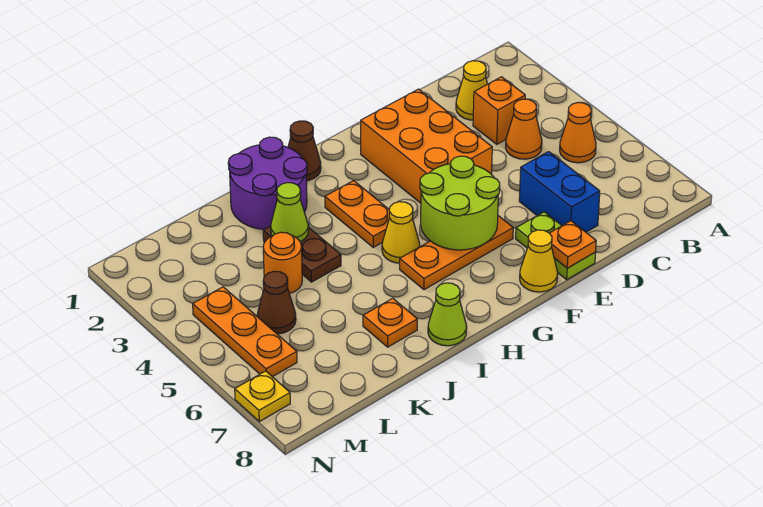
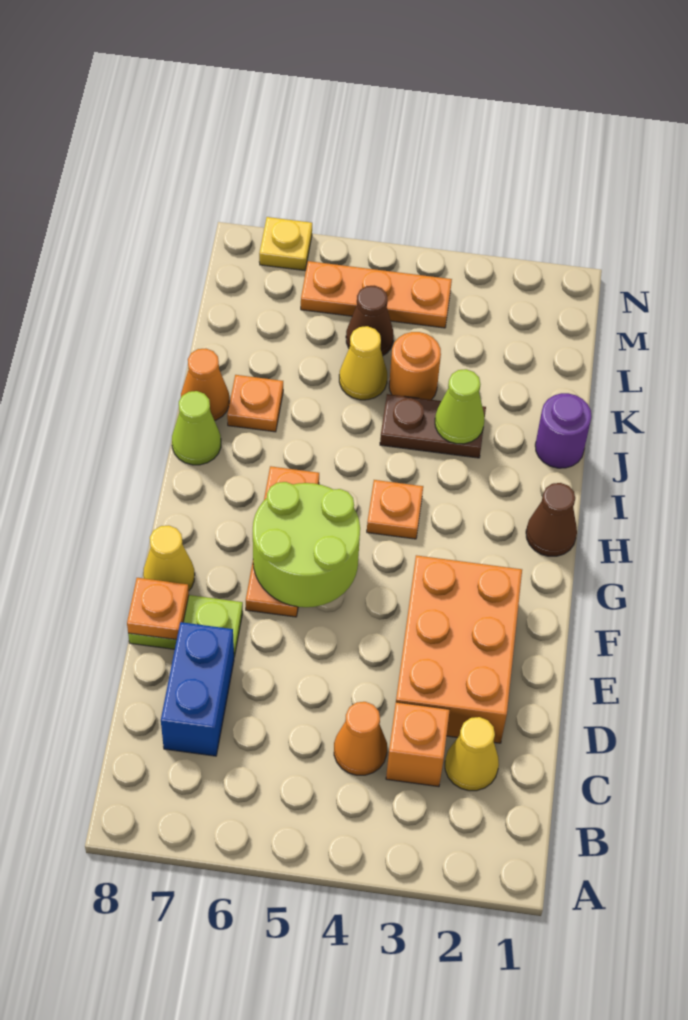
orange cone B5 level 1 -> orange cone J8 level 1
blue brick D6:D7 level 1 -> blue brick C7:D7 level 1
orange brick E2:F4 level 1 -> orange brick D2:F3 level 1
orange plate H3:H4 level 1 -> orange plate H4 level 1
yellow cone H5 level 1 -> yellow cone K5 level 1
purple round brick I1:J2 level 1 -> purple round brick J1 level 1

